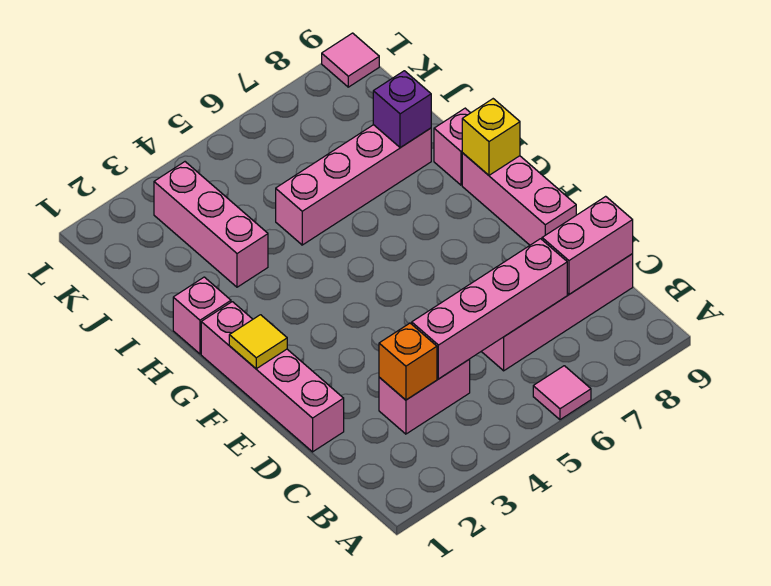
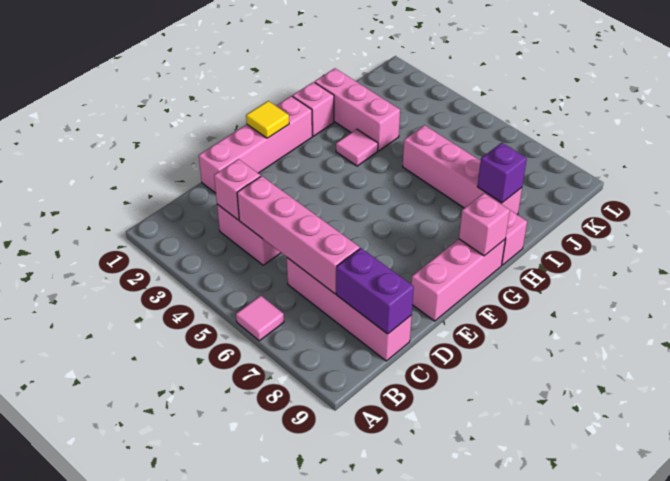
orange brick C3 level 2 -> pink brick C3 level 2
pink brick C8:C9 level 2 -> purple brick C8:C9 level 2
yellow brick G9 level 2 -> pink brick G9 level 2
pink brick I3:K3 level 1 -> pink brick I1:I3 level 1
pink tile L9 level 1 -> pink tile H3 level 1

